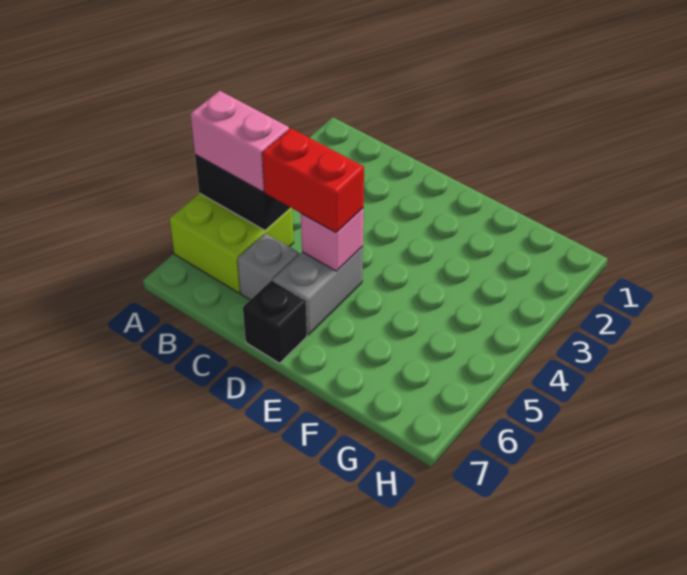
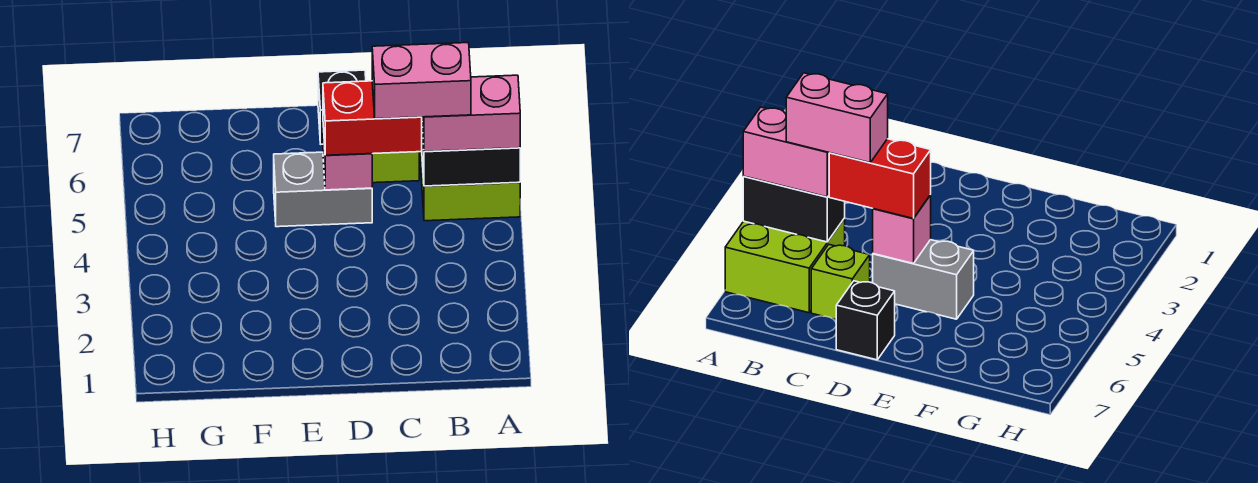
none -> pink brick B5:C5 level 4
grey brick C6 level 1 -> lime brick C6 level 1
grey brick D5:D6 level 1 -> grey brick D5:E5 level 1

